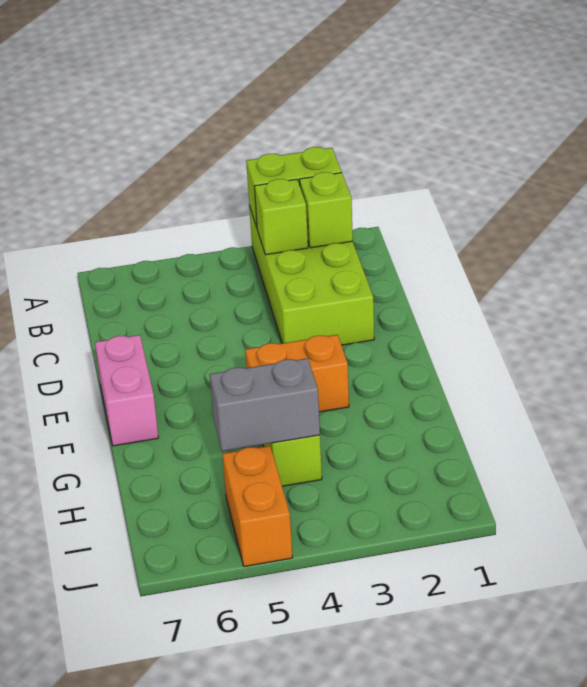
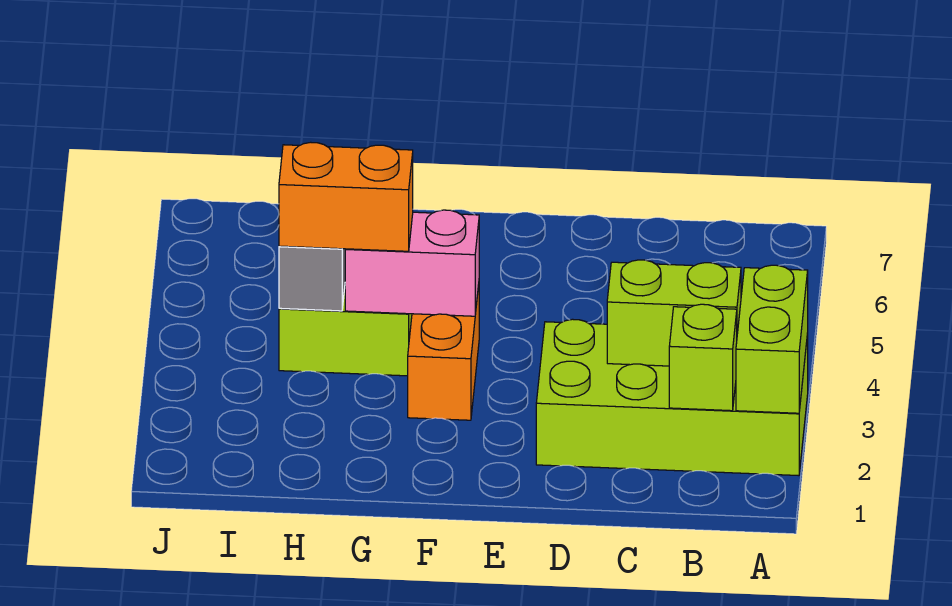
lime brick B3 level 2 -> lime brick B3:C3 level 2
pink brick E7:F7 level 1 -> pink brick F4:G4 level 2
orange brick I5:J5 level 1 -> orange brick G4:H4 level 3

